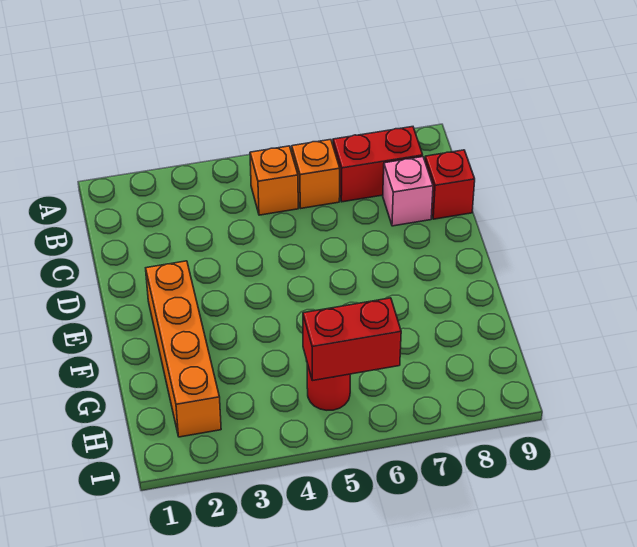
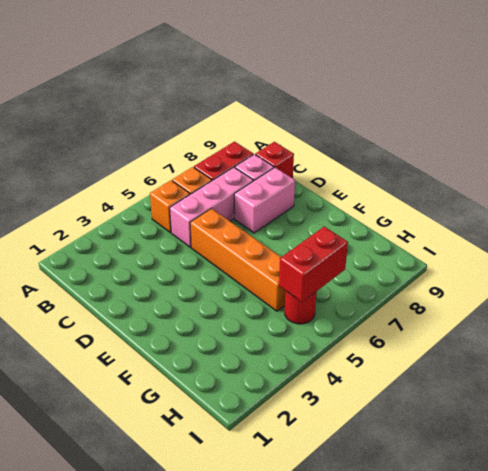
none -> pink brick C5:C7 level 1
none -> pink brick D7:D8 level 1
orange brick E2:H2 level 1 -> orange brick D5:G5 level 1

